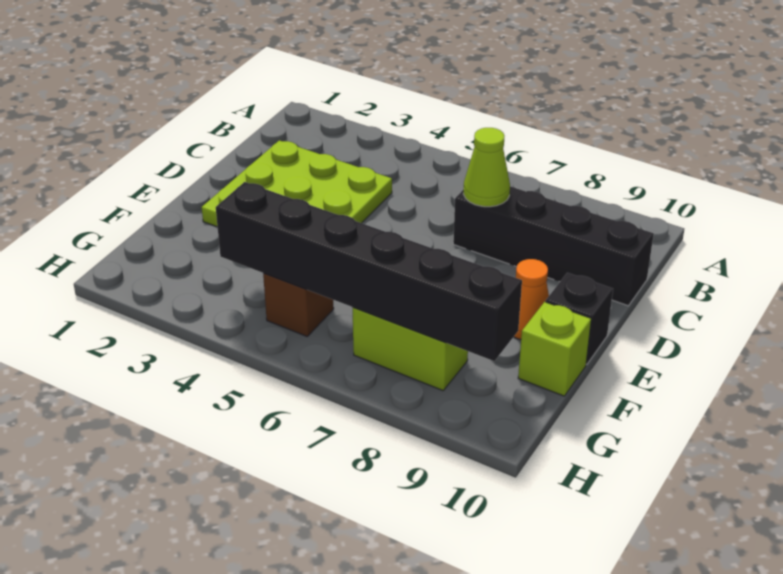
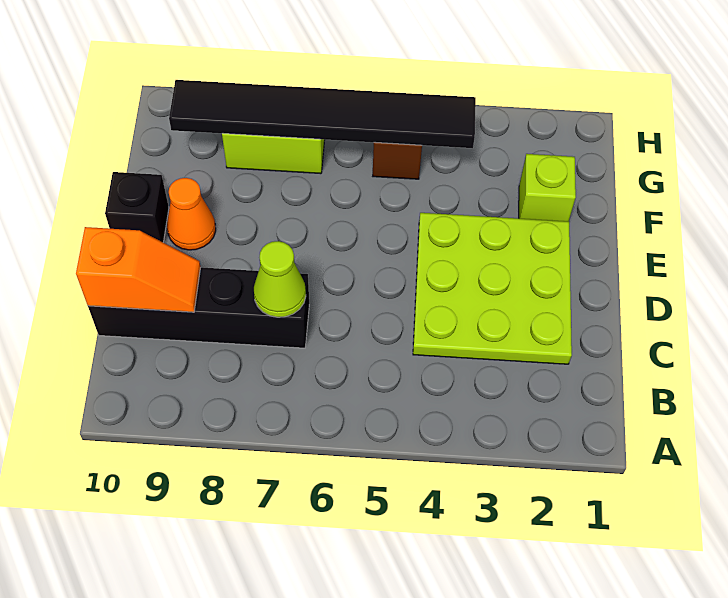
none -> orange slope C9:C10 level 2 top 10
lime brick F10 level 1 -> lime brick F2 level 1
black brick G4:G9 level 2 -> black tile G4:G9 level 2

